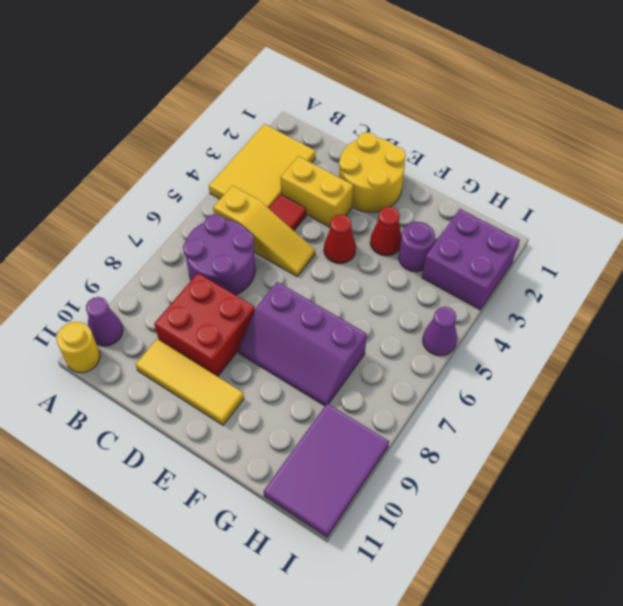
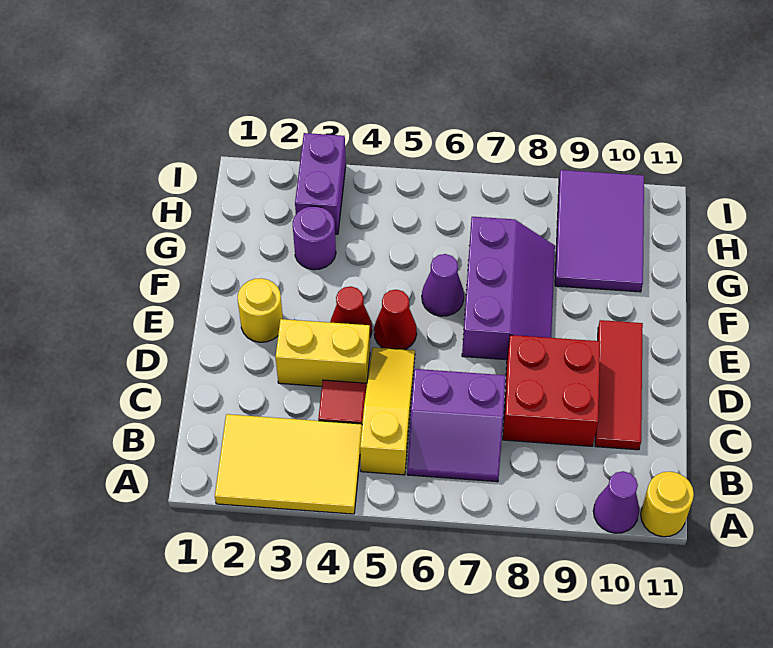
purple round brick B6:C7 level 1 -> purple slope B6:C7 level 1 top C
yellow brick C3:D3 level 1 -> yellow brick D3:D4 level 1
yellow tile C10:E10 level 1 -> red tile C10:E10 level 1
yellow round brick D1:E2 level 1 -> yellow round brick E2 level 1
red cone F3 level 1 -> red cone E5 level 1
purple brick H2:I3 level 1 -> purple brick H3:I3 level 1
purple tile H9:I11 level 1 -> purple tile G9:I10 level 1
purple cone I5 level 1 -> purple cone F6 level 1

